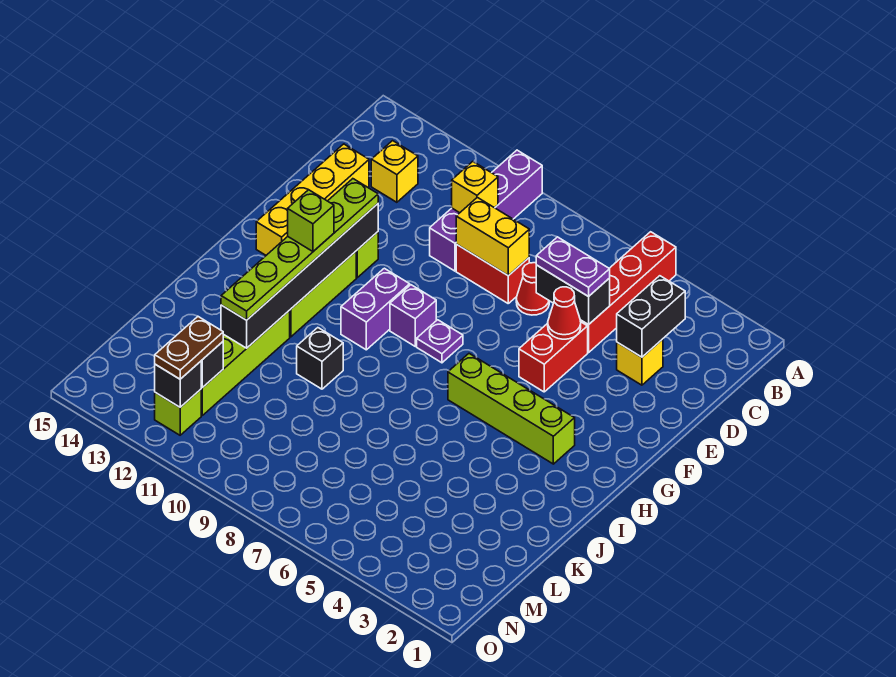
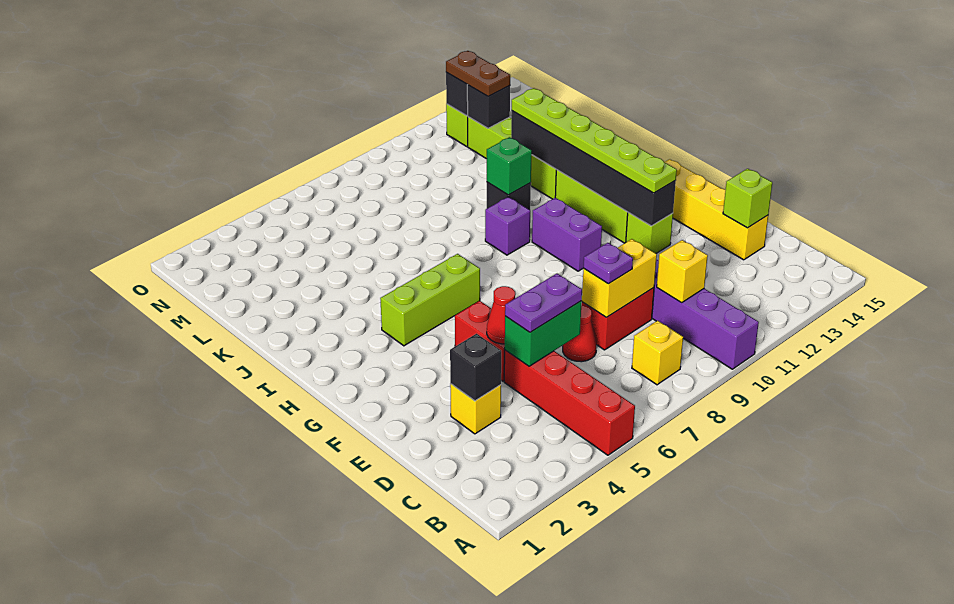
black brick C3:D3 level 2 -> black brick D3 level 2
yellow brick C13 level 1 -> yellow brick B8 level 1
black brick D5:D6 level 2 -> green brick D5:D6 level 2
purple plate G8 level 1 -> purple plate D8 level 3
purple brick G9 level 1 -> purple brick I9 level 1
lime brick H3:H6 level 1 -> lime brick H4:H6 level 1
lime brick H12 level 4 -> lime brick D14 level 2
none -> green brick J10 level 2

